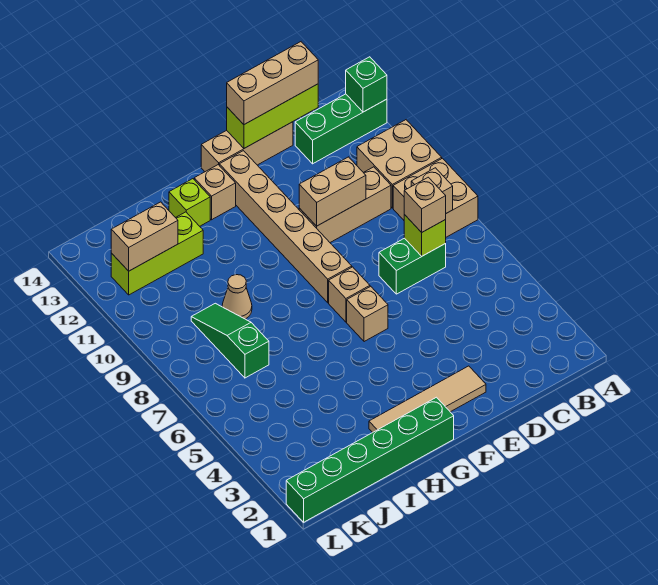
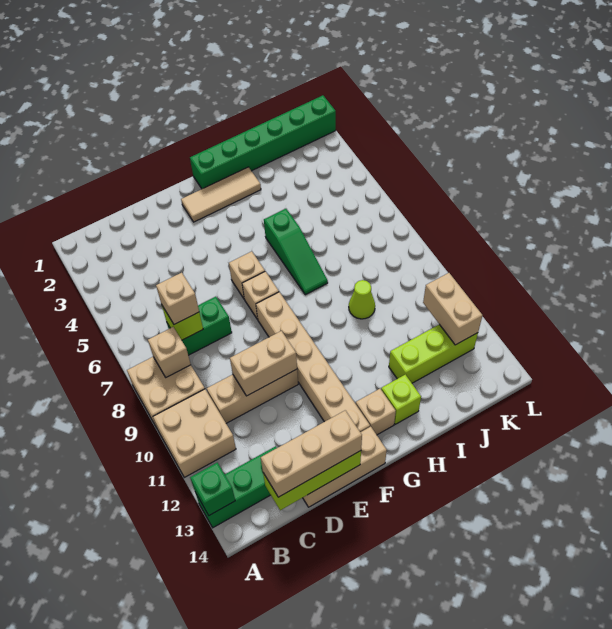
tan tile E2:H2 level 1 -> tan tile F2:H2 level 1
tan cone I9 level 1 -> lime cone I9 level 1
green slope J7:J9 level 1 top 7 -> green slope H5:H7 level 1 top 5
tan brick J12:K12 level 2 -> tan brick K11:K12 level 2

